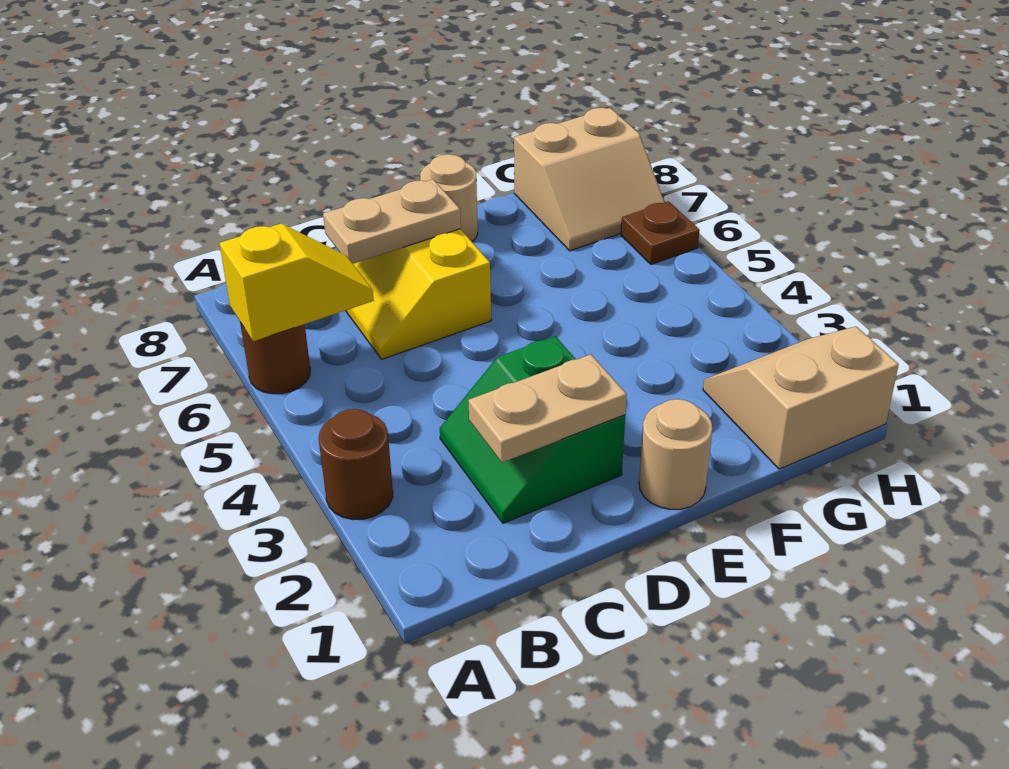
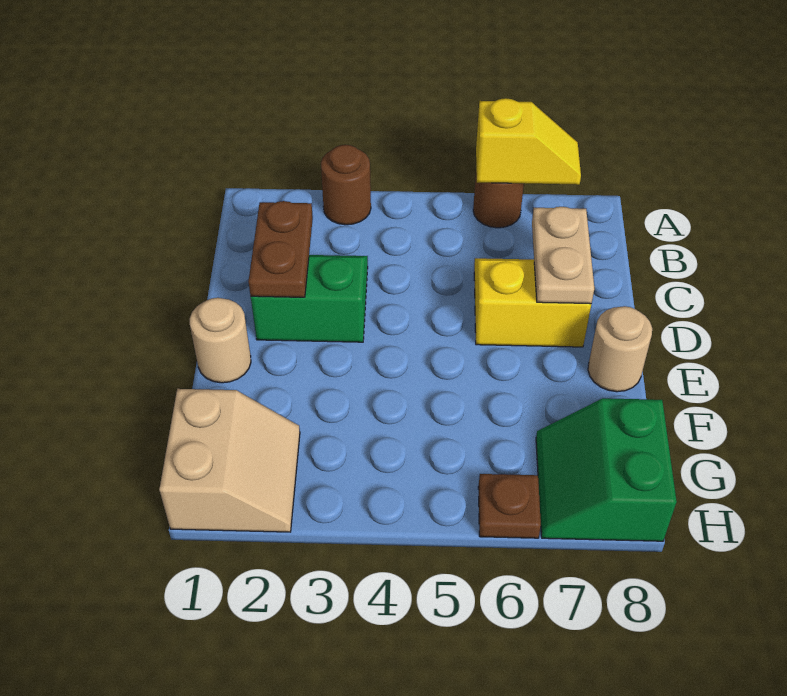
yellow slope A6:B6 level 2 top A -> yellow slope A6:A7 level 2 top 6
tan plate C2:D2 level 2 -> brown plate C2:D2 level 2
tan slope G7:H8 level 1 top 8 -> green slope G7:H8 level 1 top 8

